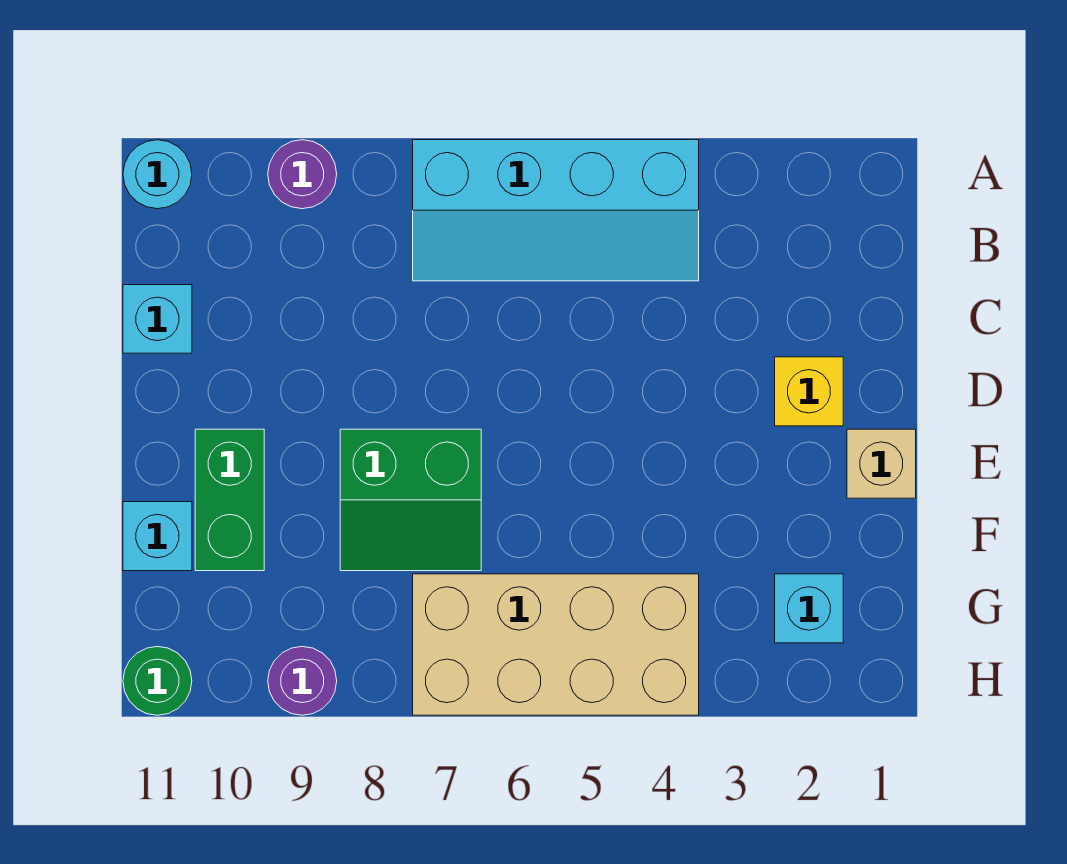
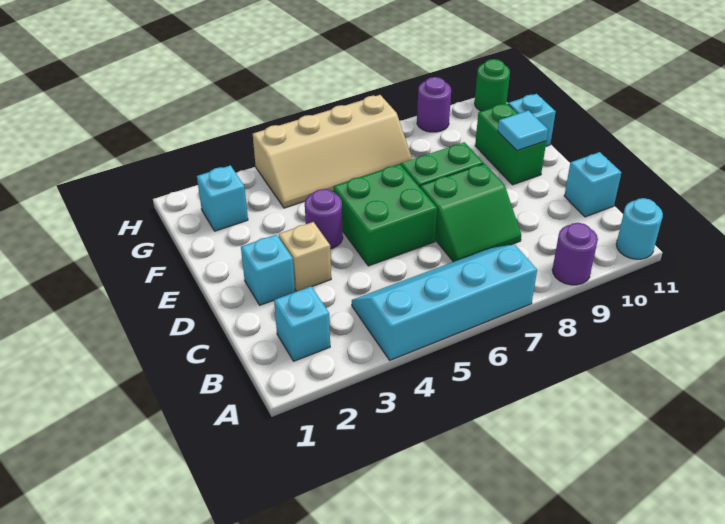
none -> cyan brick B2 level 1
none -> green slope C7:D8 level 1 top D
yellow brick D2 level 1 -> cyan brick D2 level 1
none -> green brick D5:E6 level 1
tan brick E1 level 1 -> tan brick D3 level 1
none -> purple round brick E4 level 1
none -> cyan tile E10 level 2
tan brick G4:H7 level 1 -> tan slope G4:H7 level 1 top H

